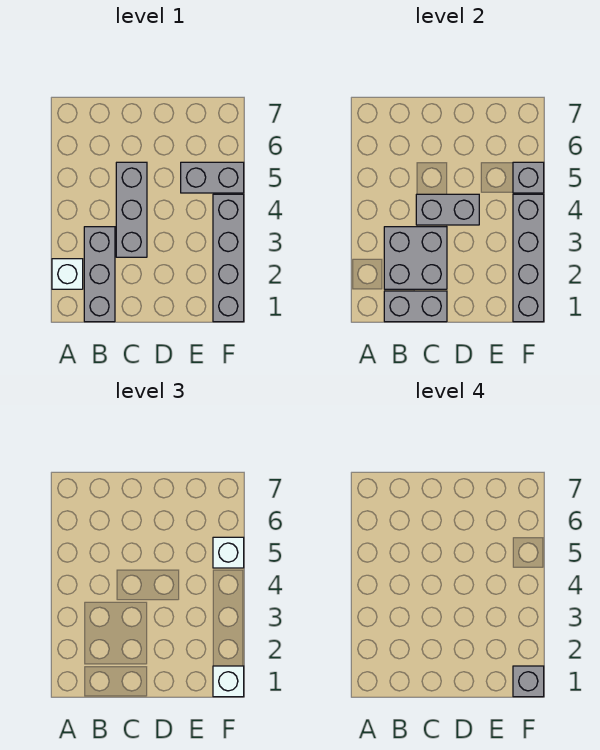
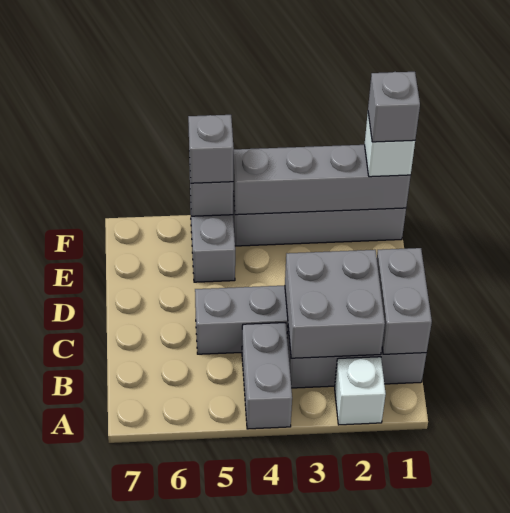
grey brick C4:D4 level 2 -> grey brick A4:B4 level 1
white brick F5 level 3 -> grey brick F5 level 3

